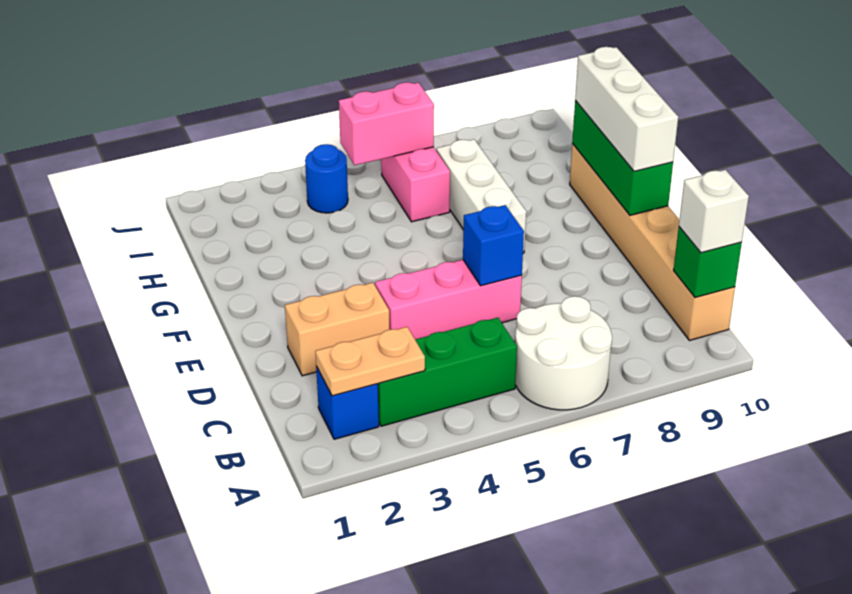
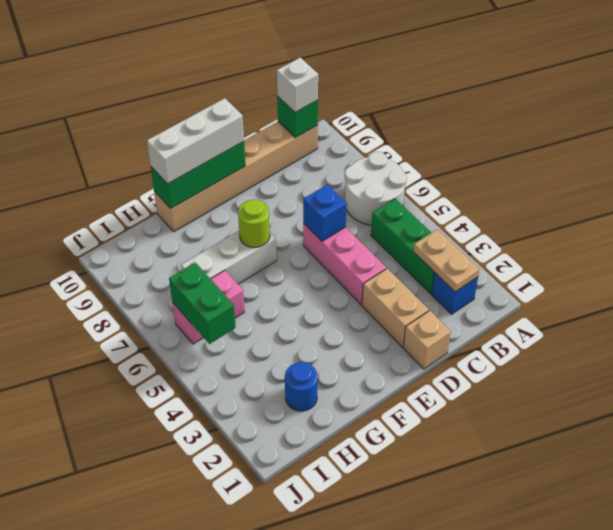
none -> tan brick D1 level 1
none -> lime round brick F7 level 2
blue round brick I4 level 1 -> blue round brick H2 level 1
pink brick I5:I6 level 2 -> green brick I5:I6 level 2

